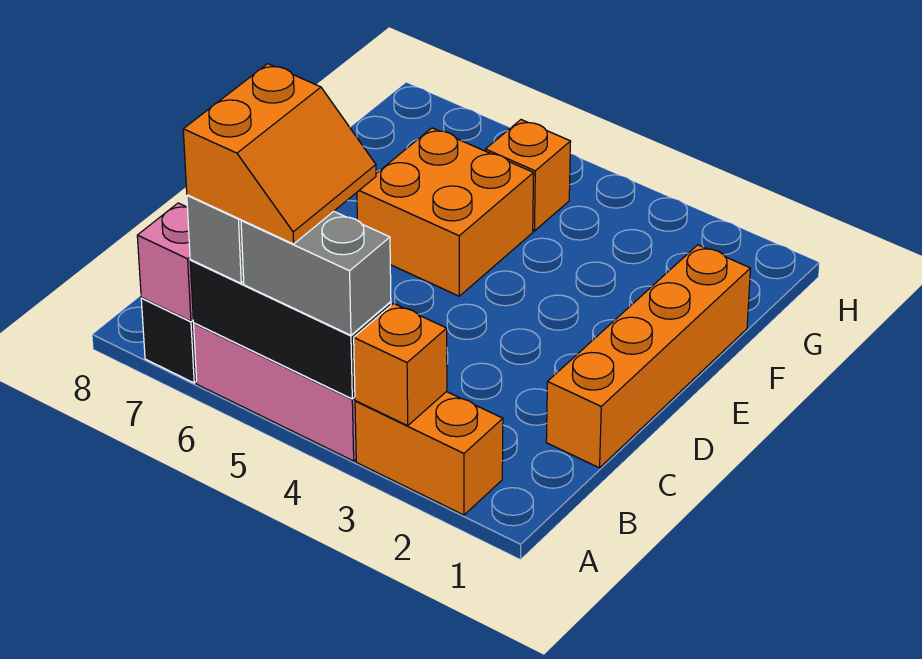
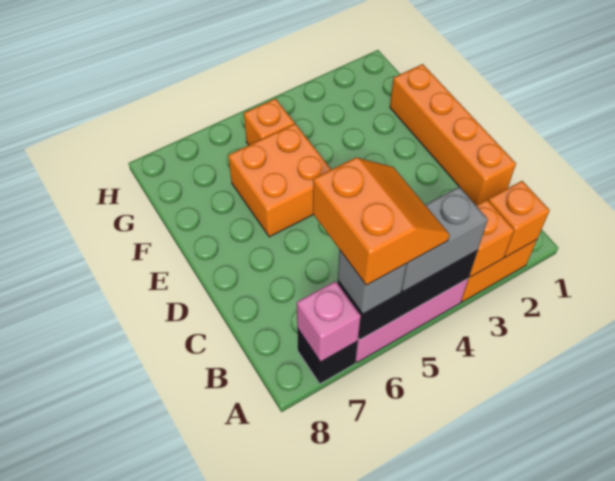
none -> orange brick A2 level 2

